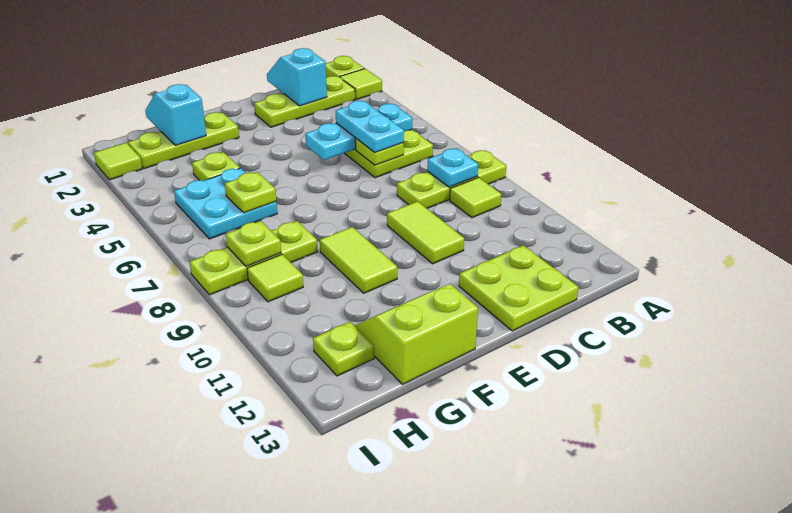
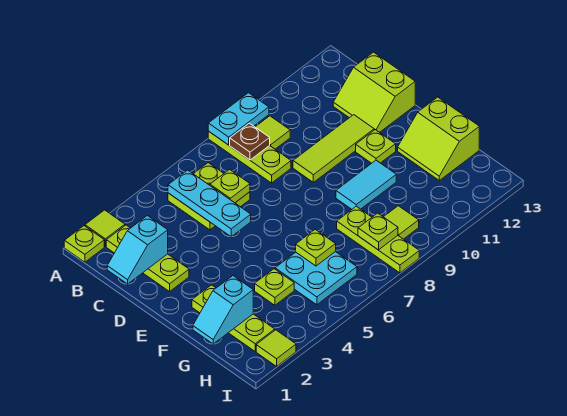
cyan plate B8 level 2 -> brown plate B8 level 2
cyan plate C5:C6 level 3 -> cyan plate A8:A9 level 2
lime plate C12:D13 level 1 -> lime slope C12:D13 level 1 top 13
lime tile D9:D10 level 1 -> lime tile D9:D11 level 1
lime tile F9:F10 level 1 -> cyan tile F9:F10 level 1
lime plate H12 level 1 -> lime plate E11 level 1

